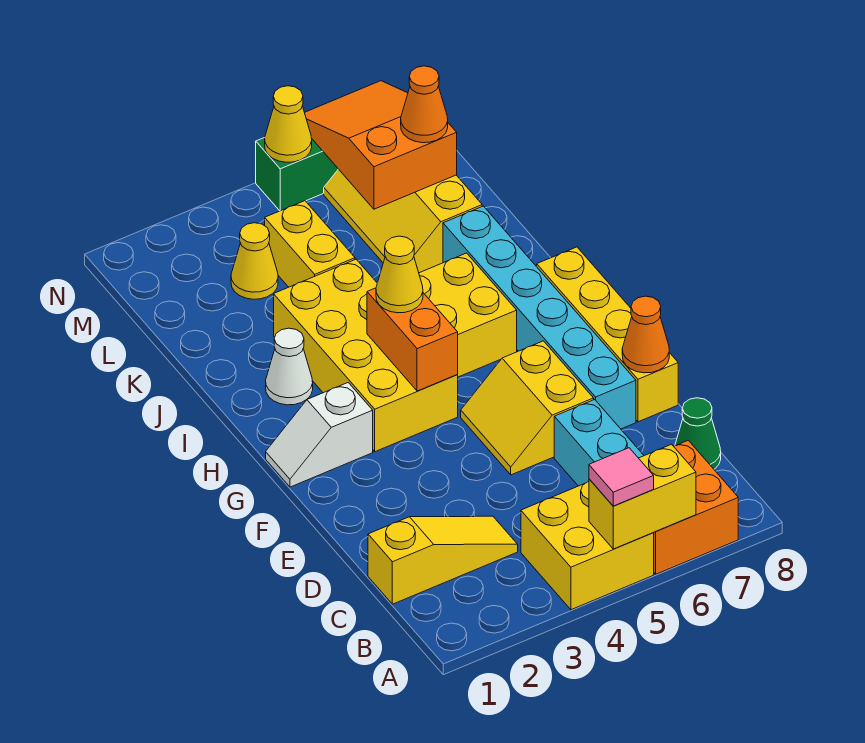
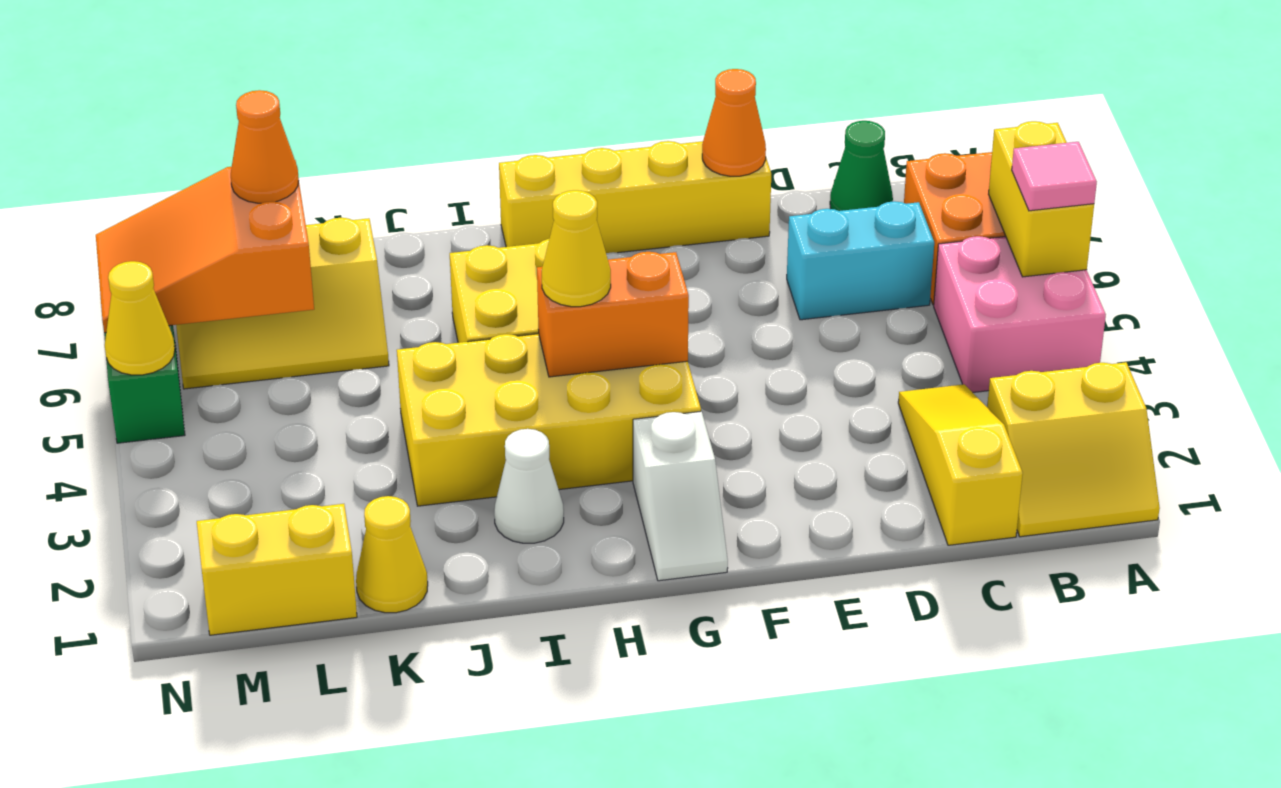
yellow brick A4:B5 level 1 -> pink brick A4:B5 level 1
yellow slope E5:F6 level 1 top 6 -> yellow slope A1:B2 level 1 top 2
cyan brick E7:J7 level 1 -> none
yellow brick K4:L4 level 1 -> yellow brick L1:M1 level 1
yellow cone L3 level 1 -> yellow cone K1 level 1

